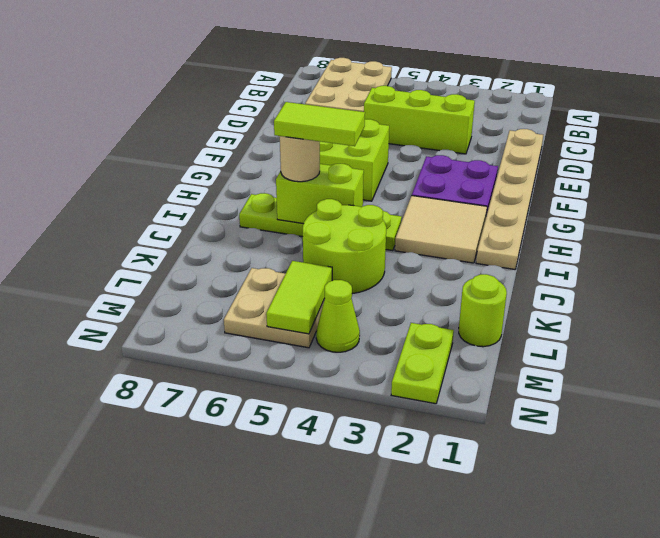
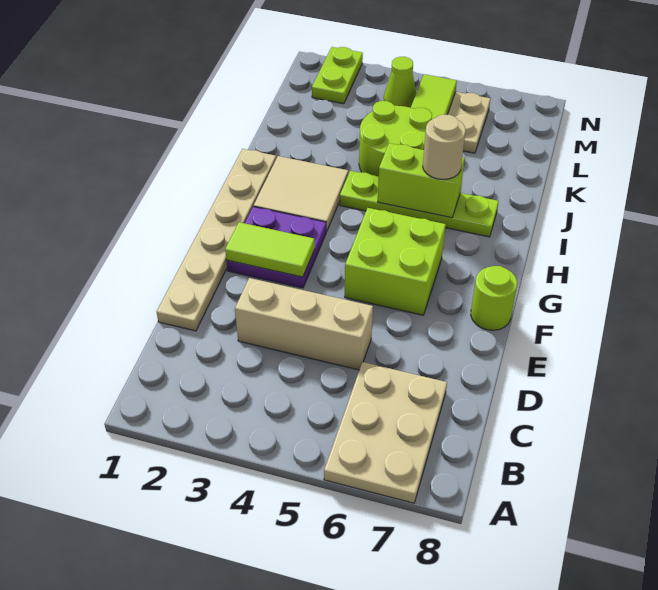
lime brick D3:D5 level 1 -> tan brick D3:D5 level 1
lime tile I5:I6 level 4 -> lime tile F2:F3 level 2
lime round brick L1 level 1 -> lime round brick F8 level 1

